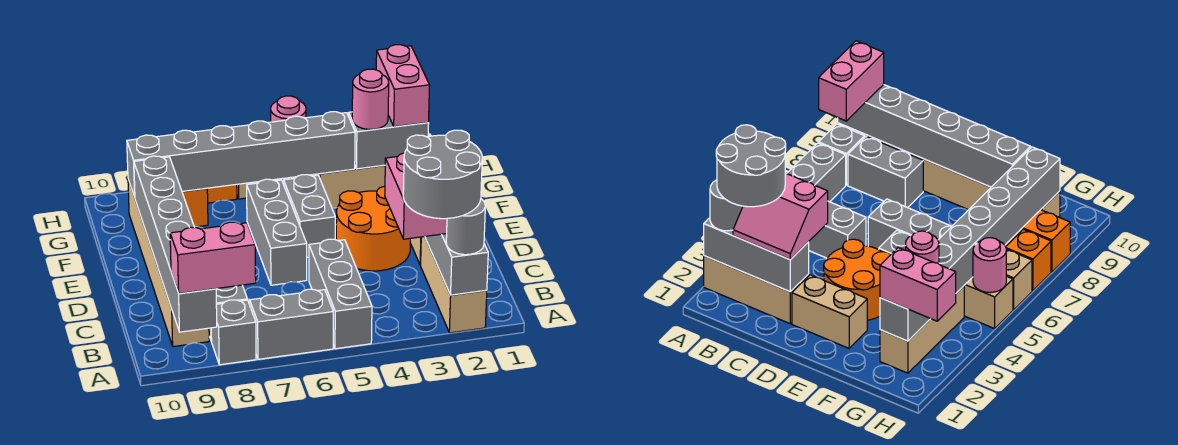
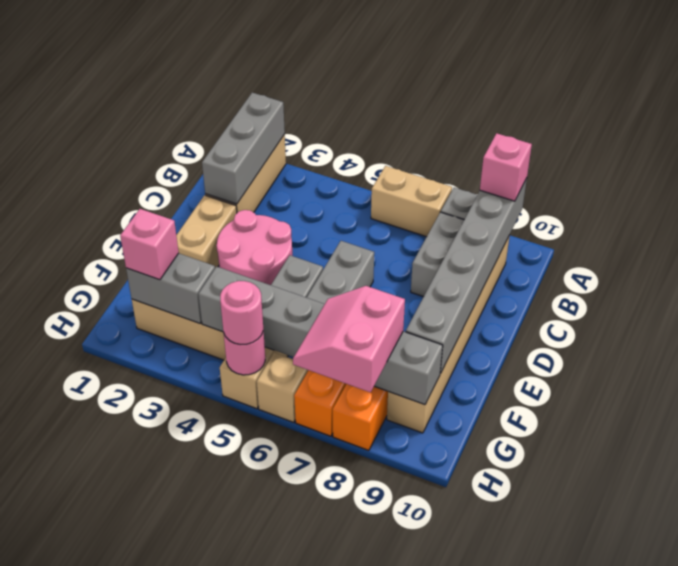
grey round brick A2 level 3 -> none
grey round brick A2:B3 level 4 -> none
grey brick A5:C5 level 1 -> none
grey brick A6:A7 level 1 -> tan brick A6:A7 level 1
pink brick A8:A9 level 3 -> pink brick A9 level 3
pink slope B2:C3 level 3 top 3 -> pink slope G7:H8 level 3 top 8
orange round brick D3:E4 level 1 -> pink round brick D3:E4 level 1
pink brick G2:H2 level 3 -> pink brick G2 level 3
pink round brick G3 level 3 -> pink round brick H5 level 3

